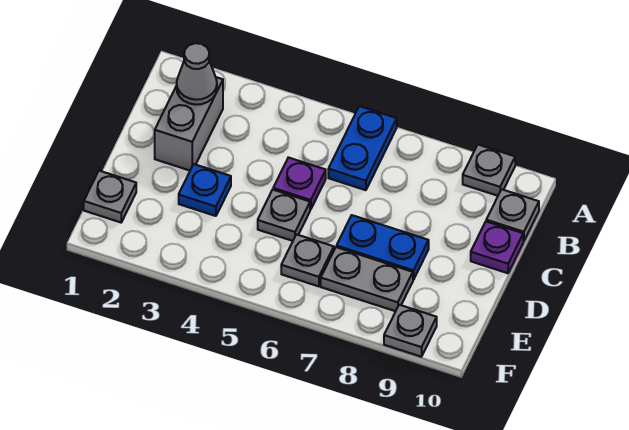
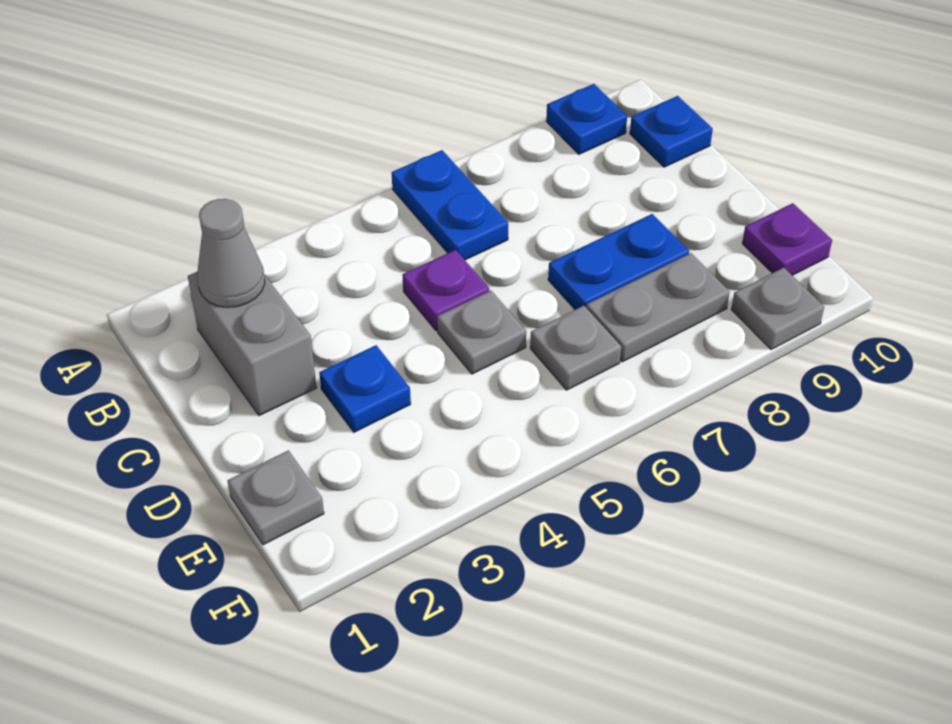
grey plate A9 level 1 -> blue plate A9 level 1
grey plate B10 level 1 -> blue plate B10 level 1
purple plate C10 level 1 -> purple plate E10 level 1

